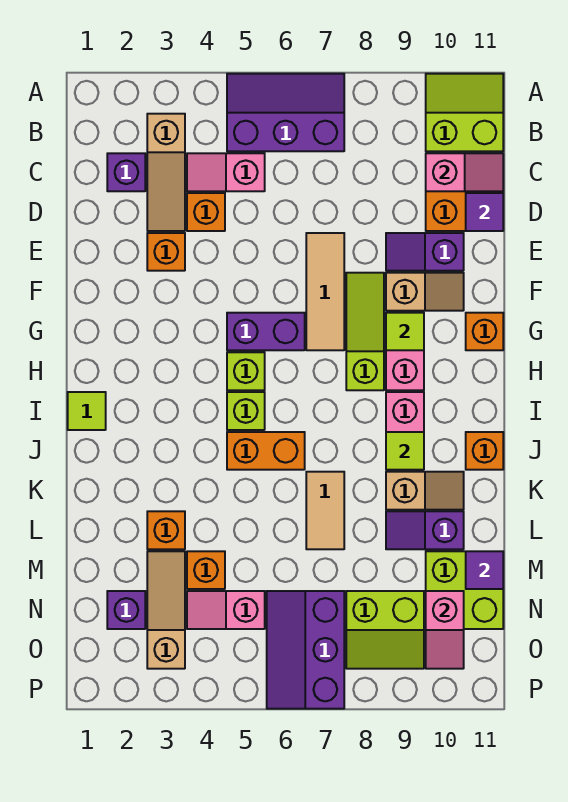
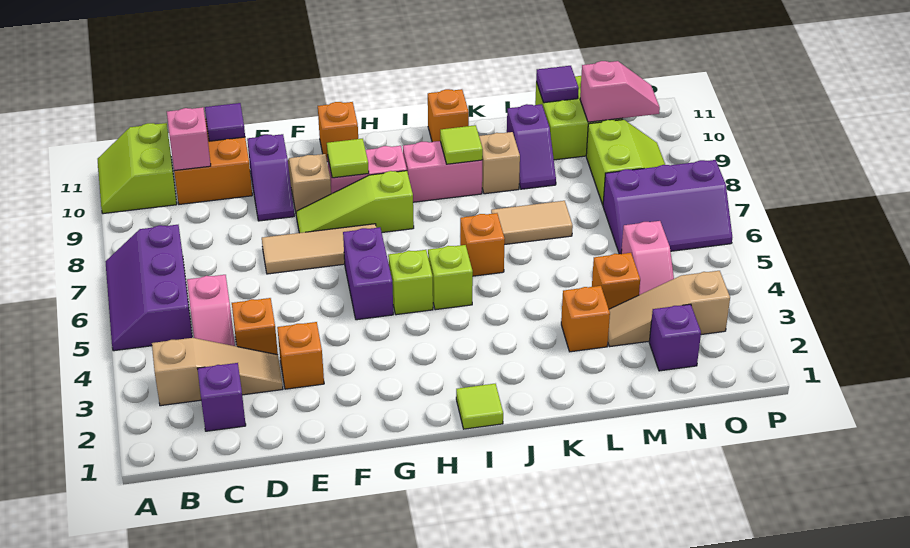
orange brick J5:J6 level 1 -> orange brick J6 level 1

